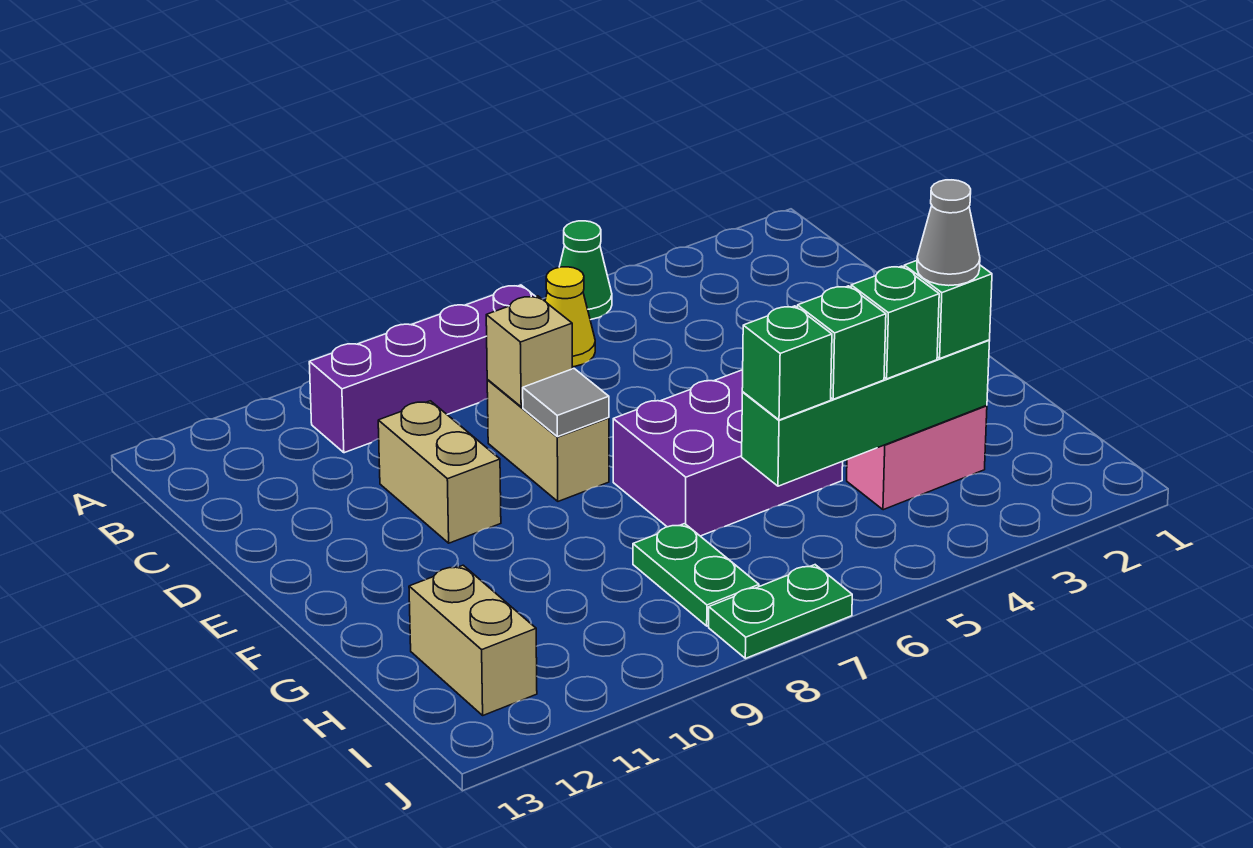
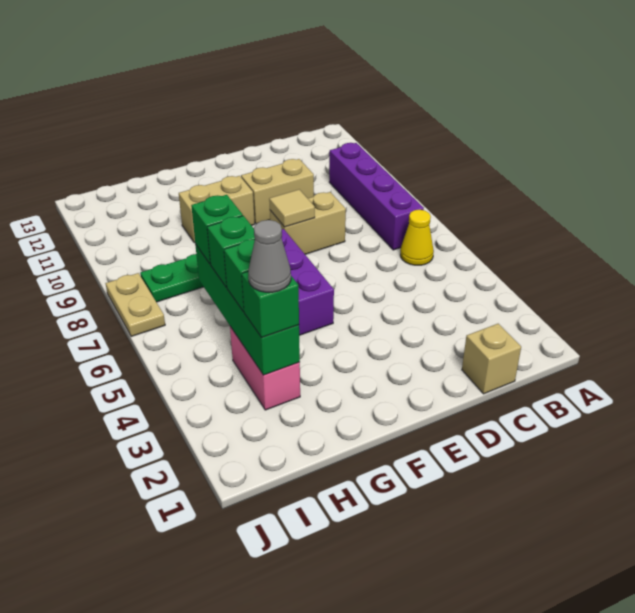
green cone A5 level 1 -> none
tan brick D8 level 2 -> tan brick C1 level 1
grey tile E8 level 2 -> tan tile E8 level 2
tan brick H12:I12 level 1 -> tan brick F10:G10 level 1
green plate J7:J8 level 1 -> tan plate J7:J8 level 1

